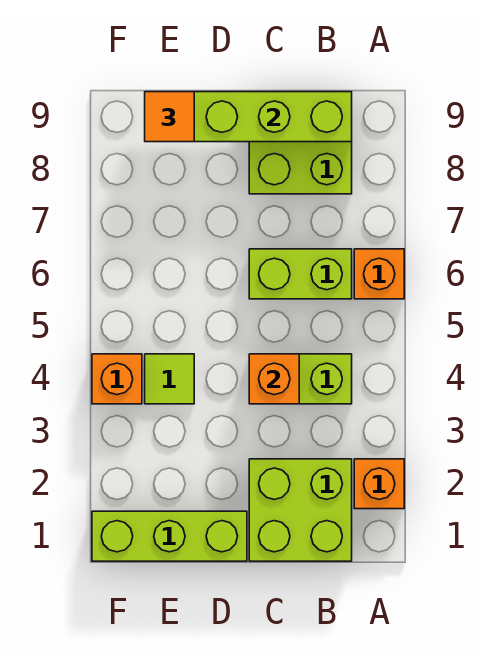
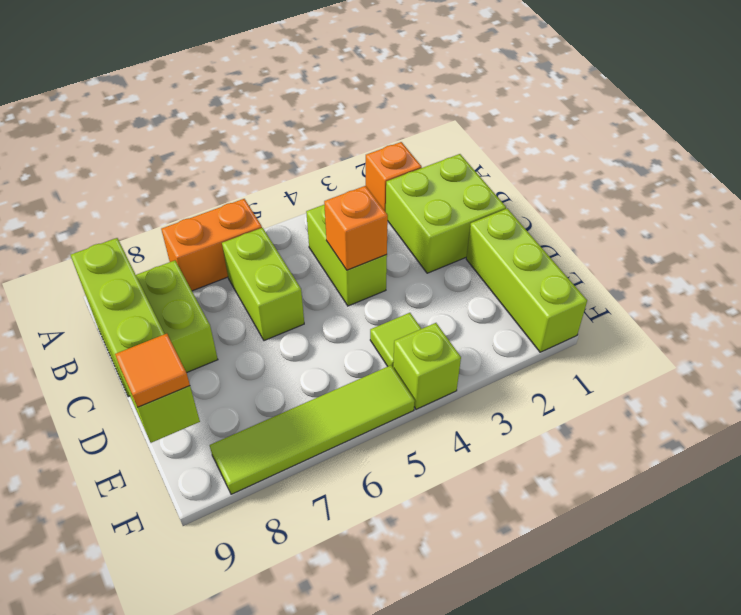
orange brick A6 level 1 -> orange brick A6:A7 level 1
orange brick F4 level 1 -> lime brick F4 level 1
none -> lime tile F5:F8 level 1

